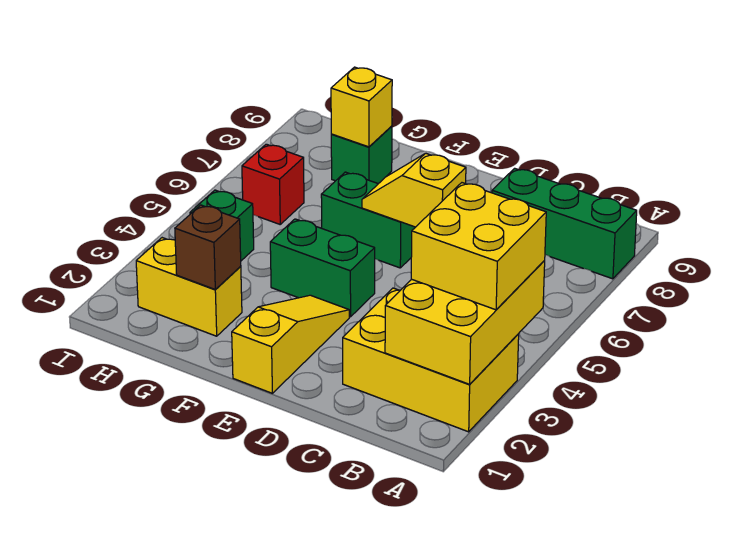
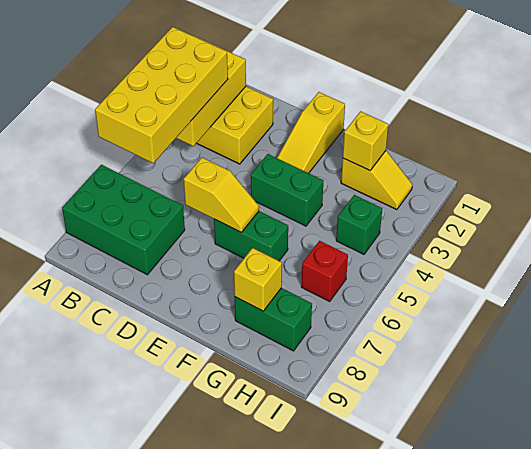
yellow brick A3:B4 level 3 -> yellow brick A3:B6 level 3
green brick A8:C8 level 1 -> green brick A7:C8 level 1
yellow brick G2:H2 level 1 -> yellow slope G2:H2 level 1 top G
brown brick G2 level 2 -> yellow brick G2 level 2
green brick G8 level 1 -> green brick G8:H8 level 1

